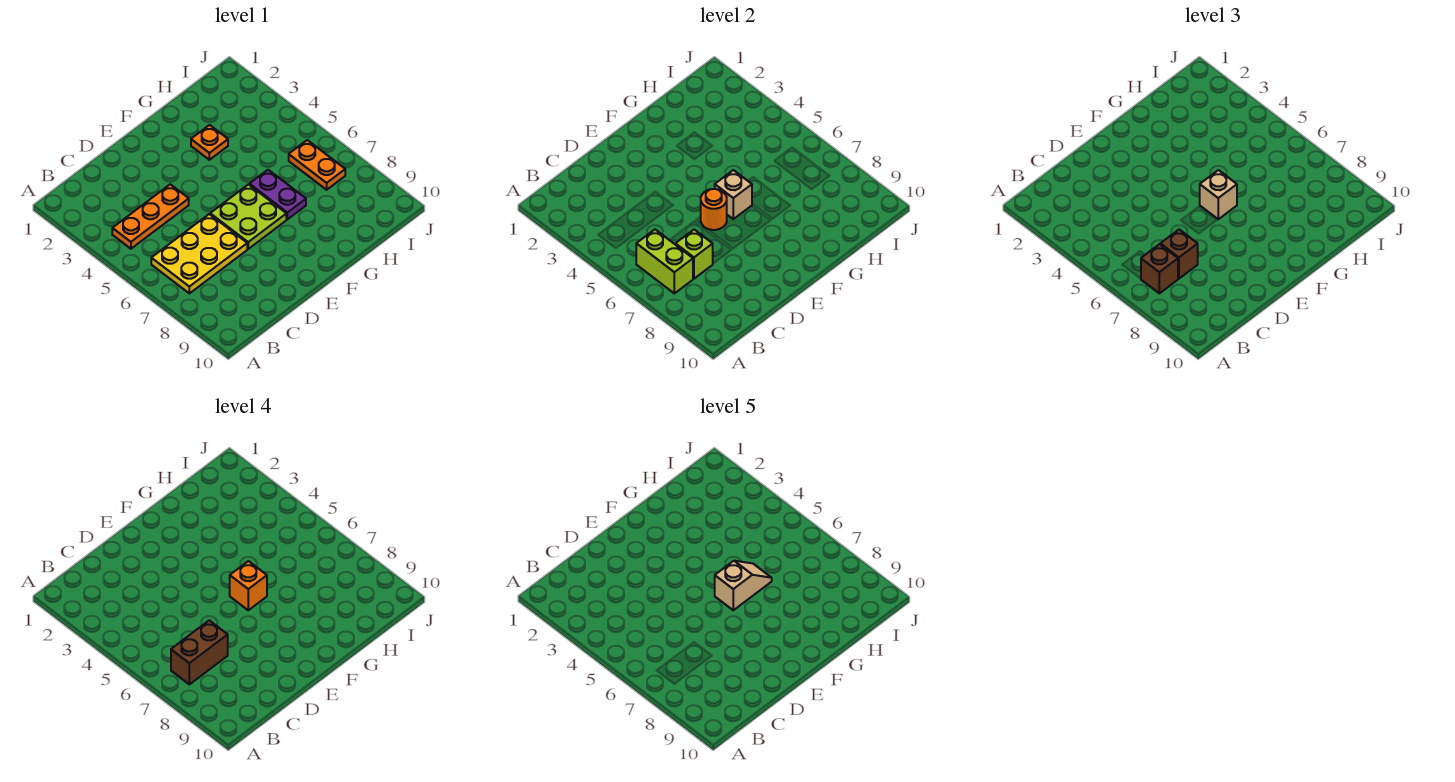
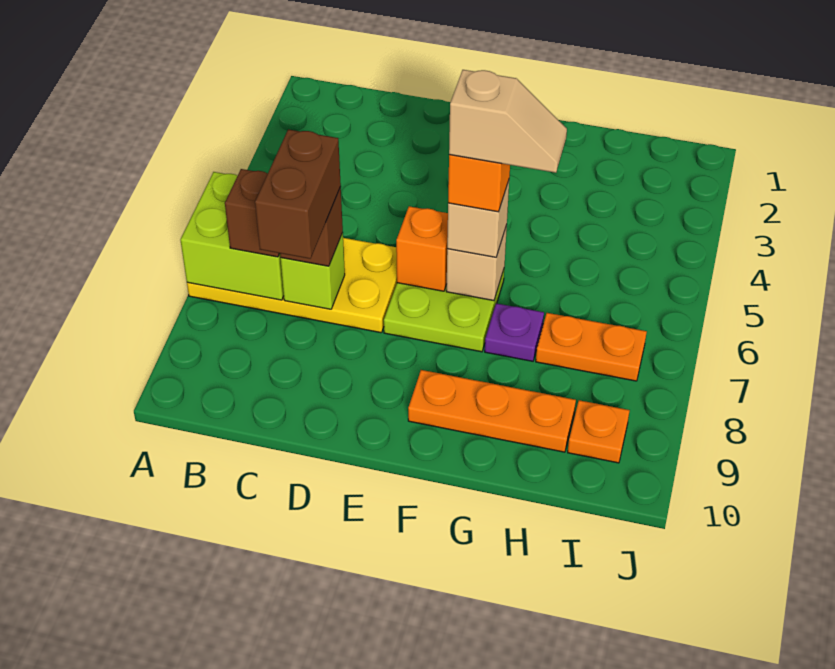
orange plate B4:D4 level 1 -> orange plate F9:H9 level 1
yellow plate B6:D7 level 1 -> yellow plate A6:D7 level 1
lime brick B6:B7 level 2 -> lime brick A6:B7 level 2
brown brick B7:C7 level 4 -> brown brick C7:C8 level 4
orange round brick E6 level 2 -> orange brick E6 level 2
orange plate G3 level 1 -> orange plate I9 level 1
purple plate G6:G7 level 1 -> purple plate G7 level 1
orange plate I6:I7 level 1 -> orange plate H7:I7 level 1

